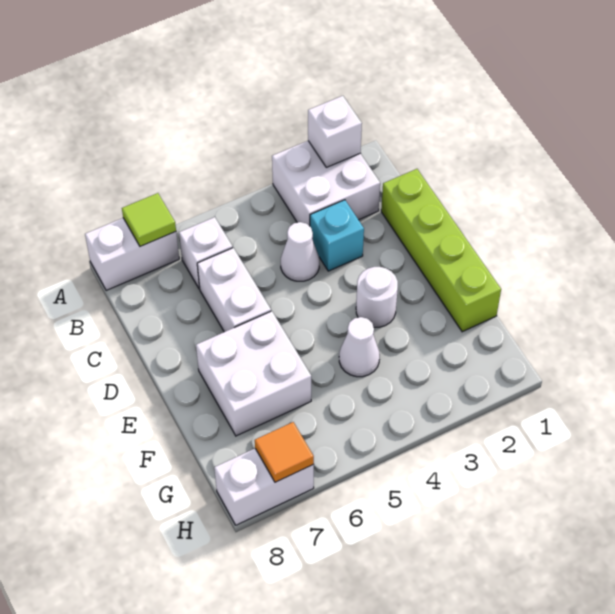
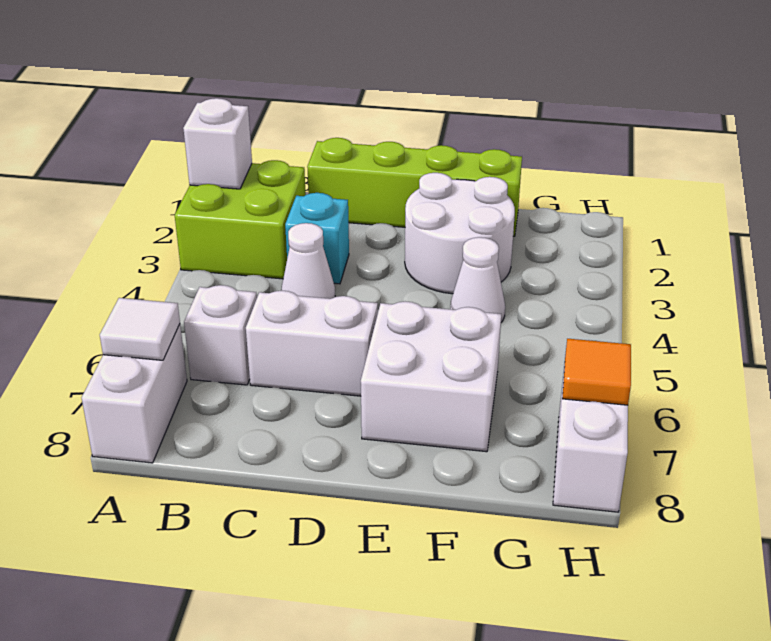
white brick A2:B3 level 1 -> lime brick A2:B3 level 1
lime tile A7 level 2 -> white tile A7 level 2
white round brick E3 level 1 -> white round brick E2:F3 level 1

